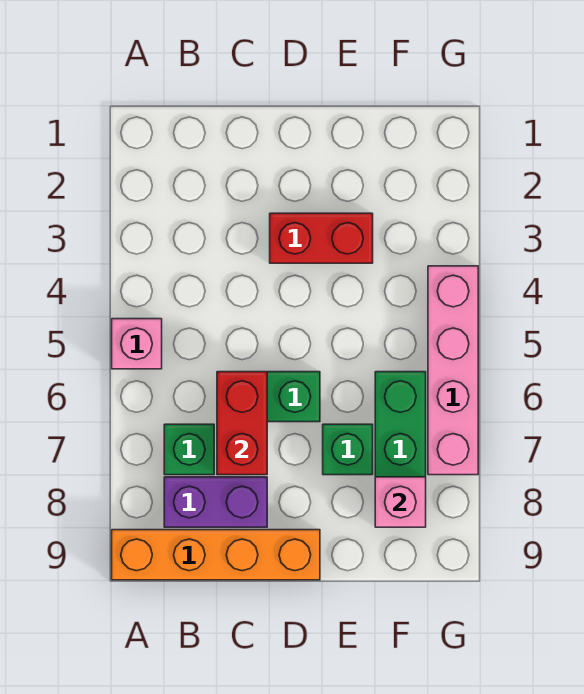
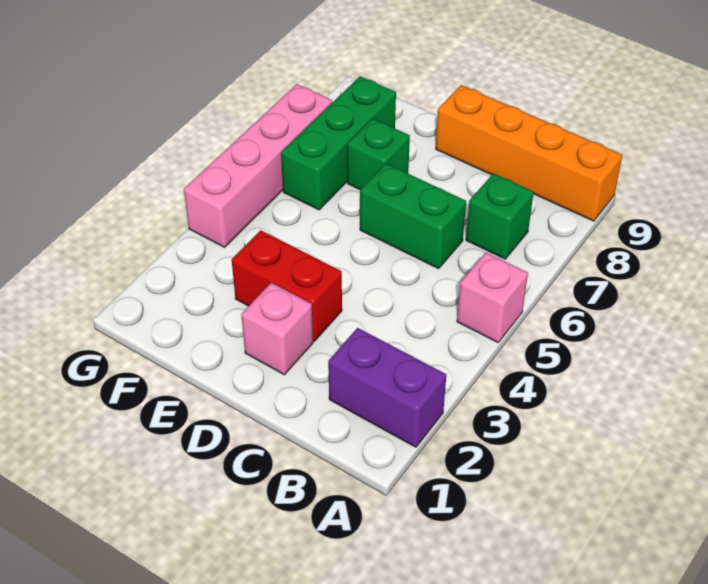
purple brick B8:C8 level 1 -> purple brick A2:B2 level 1
red brick C6:C7 level 2 -> none
pink brick F8 level 2 -> pink brick D2 level 1

